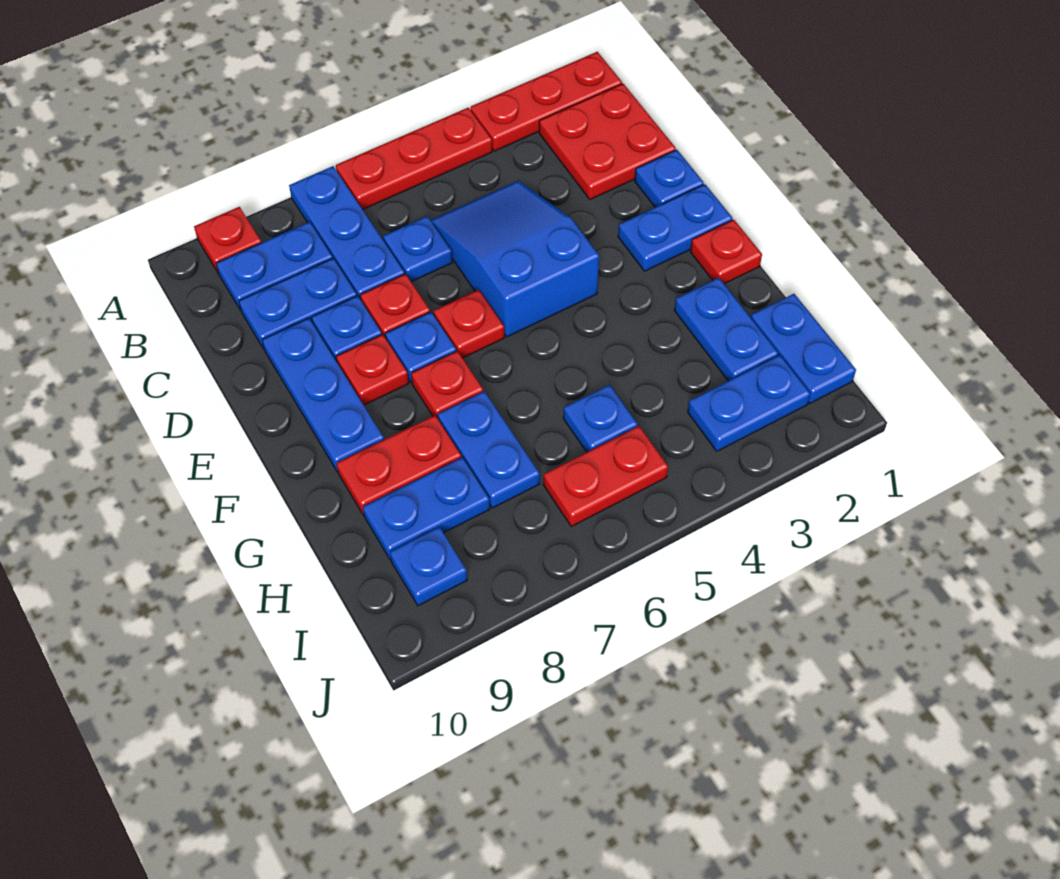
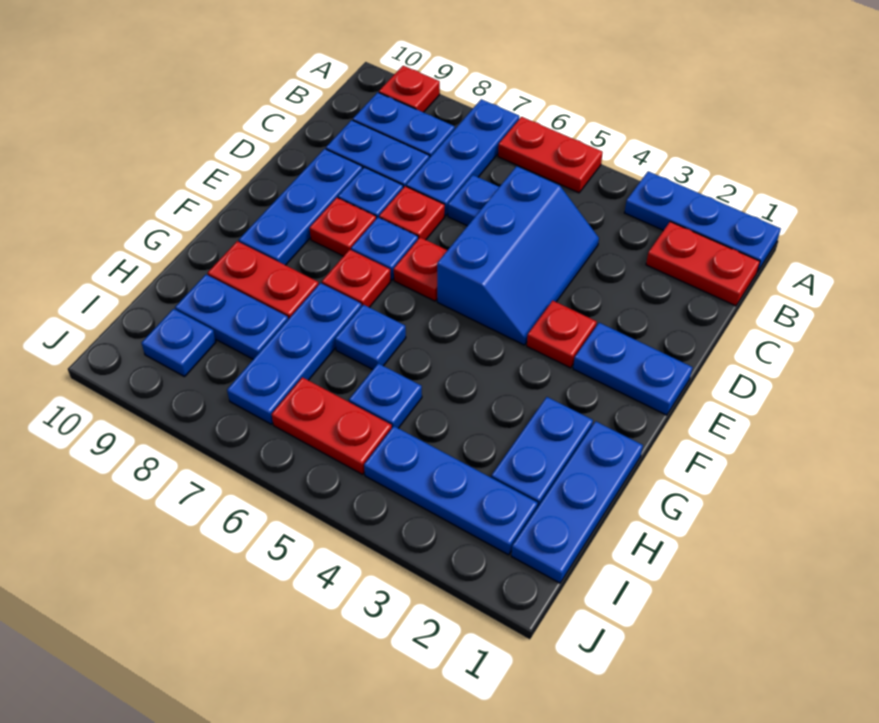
red plate A1:A3 level 1 -> blue plate A1:A3 level 1
red plate A4:A6 level 1 -> red plate A5:A6 level 1
red plate B1:C2 level 1 -> red plate B1:B2 level 1
blue slope C4:E5 level 1 top E -> blue slope C4:E5 level 1 top 5
blue plate D1 level 1 -> blue plate G6 level 1
red plate F1 level 1 -> red plate E3 level 1
blue plate G7:H7 level 1 -> blue plate G7:I7 level 1
blue plate H1:I1 level 1 -> blue plate G1:I1 level 1
blue plate I2:I3 level 1 -> blue plate I2:I4 level 1

